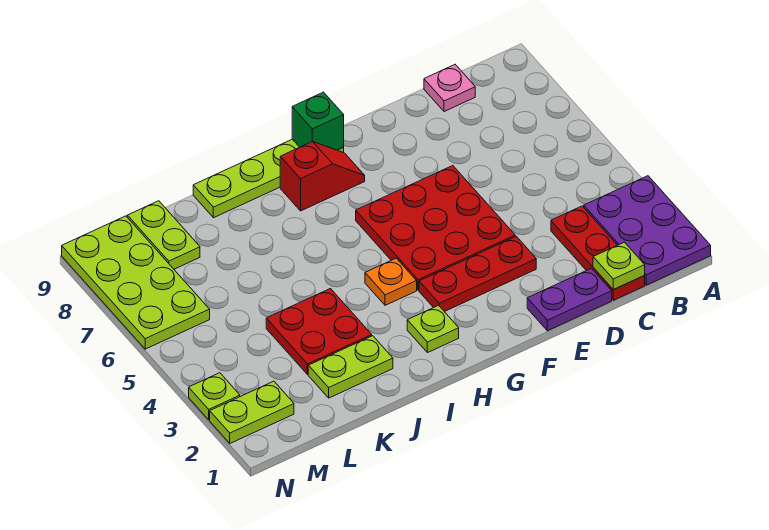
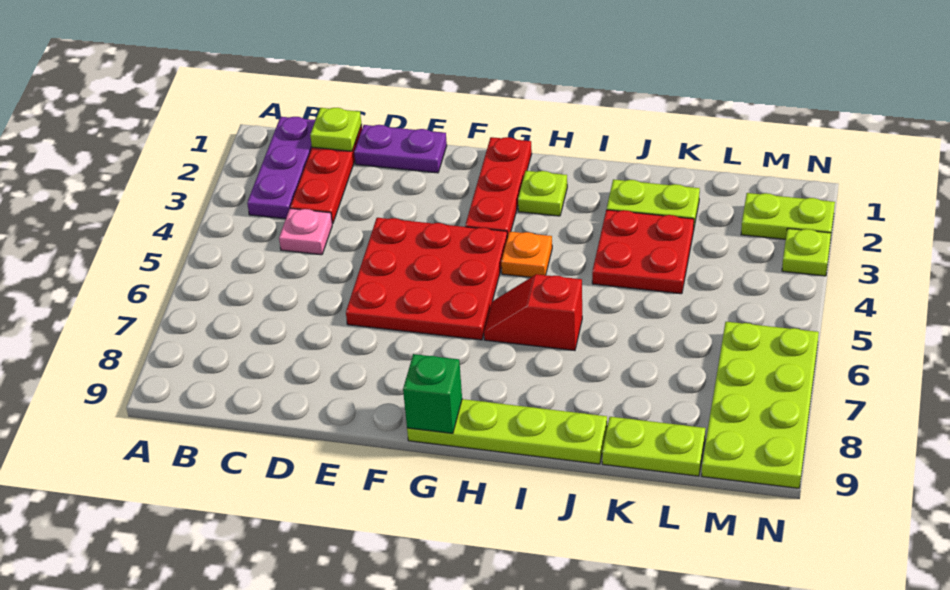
purple plate A1:B3 level 1 -> purple plate B1:B3 level 1
pink plate C9 level 1 -> pink plate C4 level 1
red plate E3:G3 level 1 -> red plate G1:G3 level 1
red slope G8:H8 level 1 top H -> red slope H6:I6 level 1 top I
lime plate L8:L9 level 1 -> lime plate K9:L9 level 1

